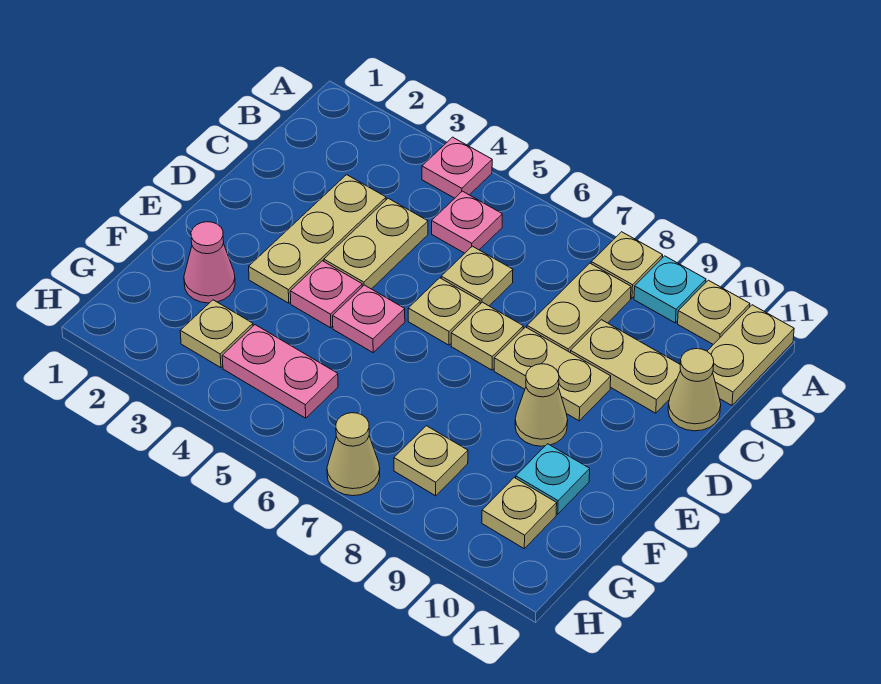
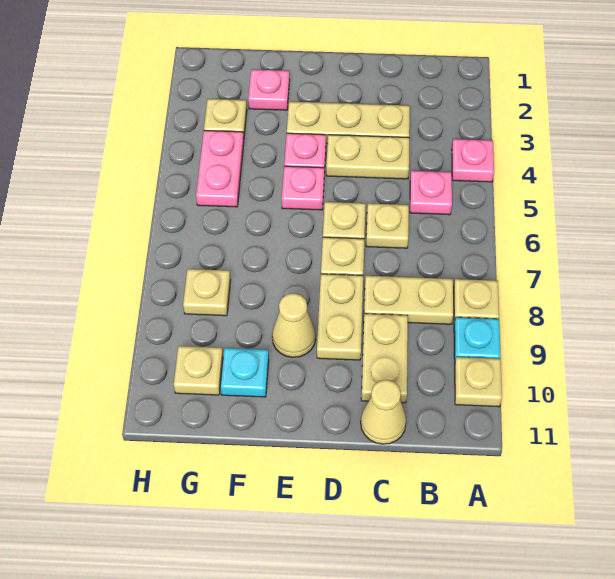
tan plate A11:B11 level 1 -> none
pink cone F2 level 1 -> pink plate F2 level 1
tan cone H7 level 1 -> none

